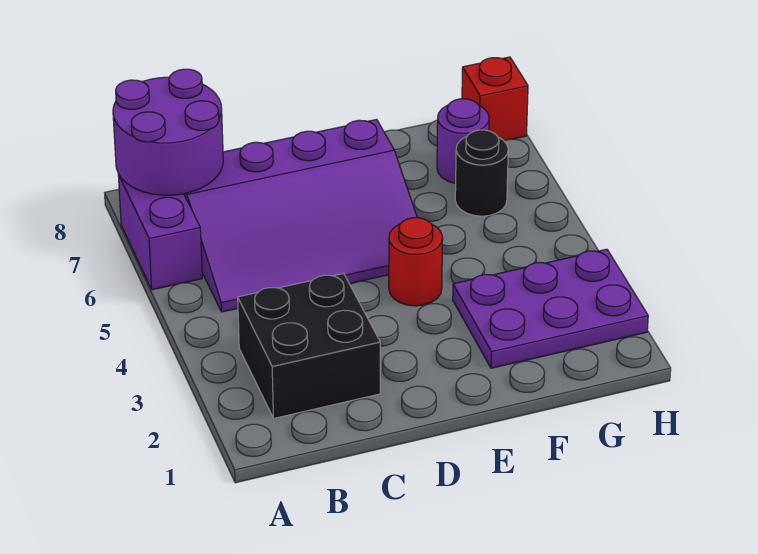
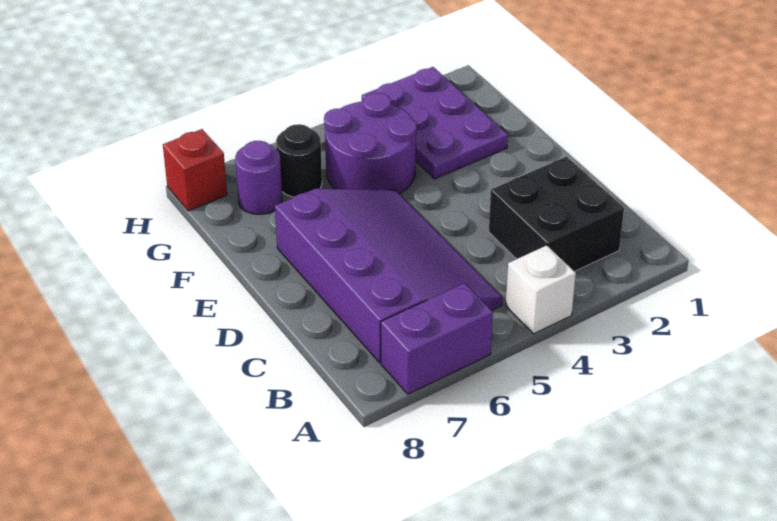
none -> white brick A4 level 1
purple round brick A7:B8 level 2 -> purple round brick F4:G5 level 1
red round brick E4 level 1 -> none

